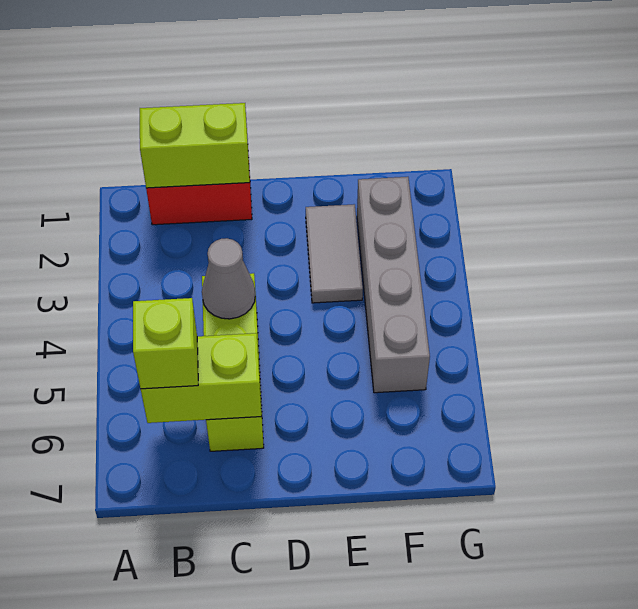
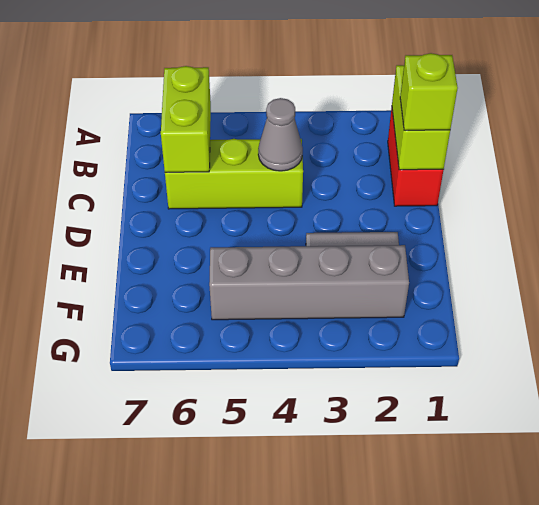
lime brick B6 level 3 -> lime brick C1 level 3

